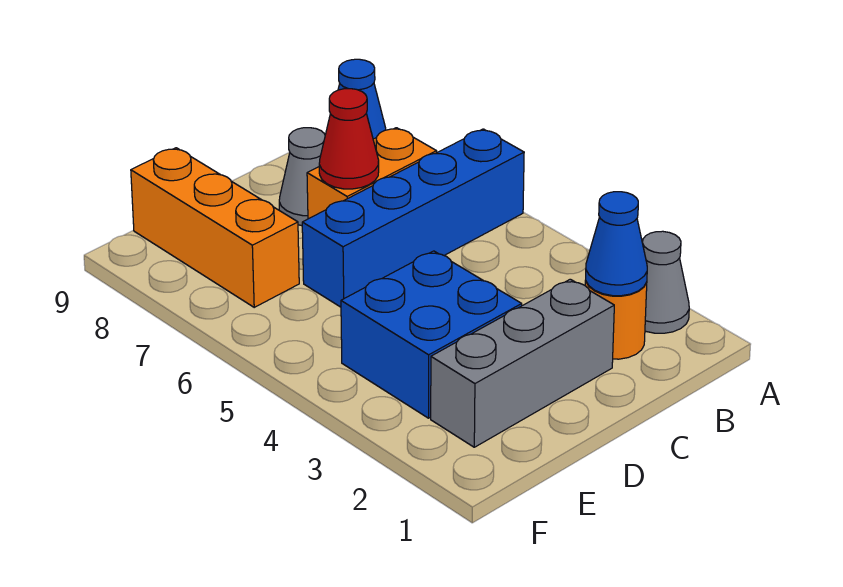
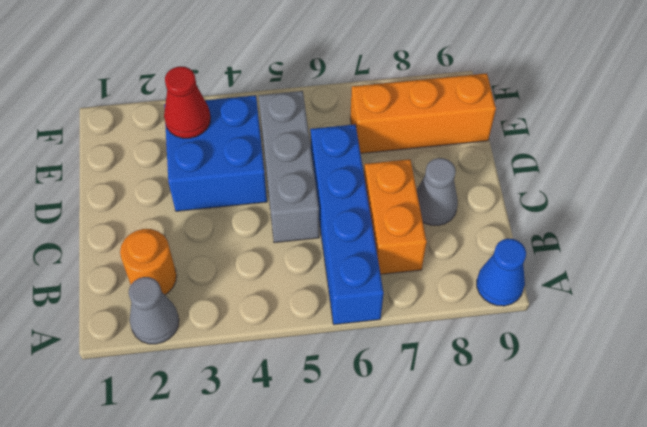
blue cone B2 level 2 -> none
grey brick C2:E2 level 1 -> grey brick C5:E5 level 1
red cone C7 level 2 -> red cone E3 level 2

